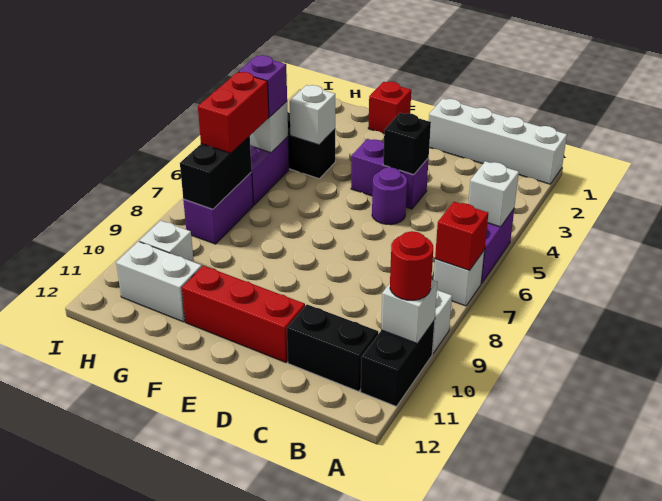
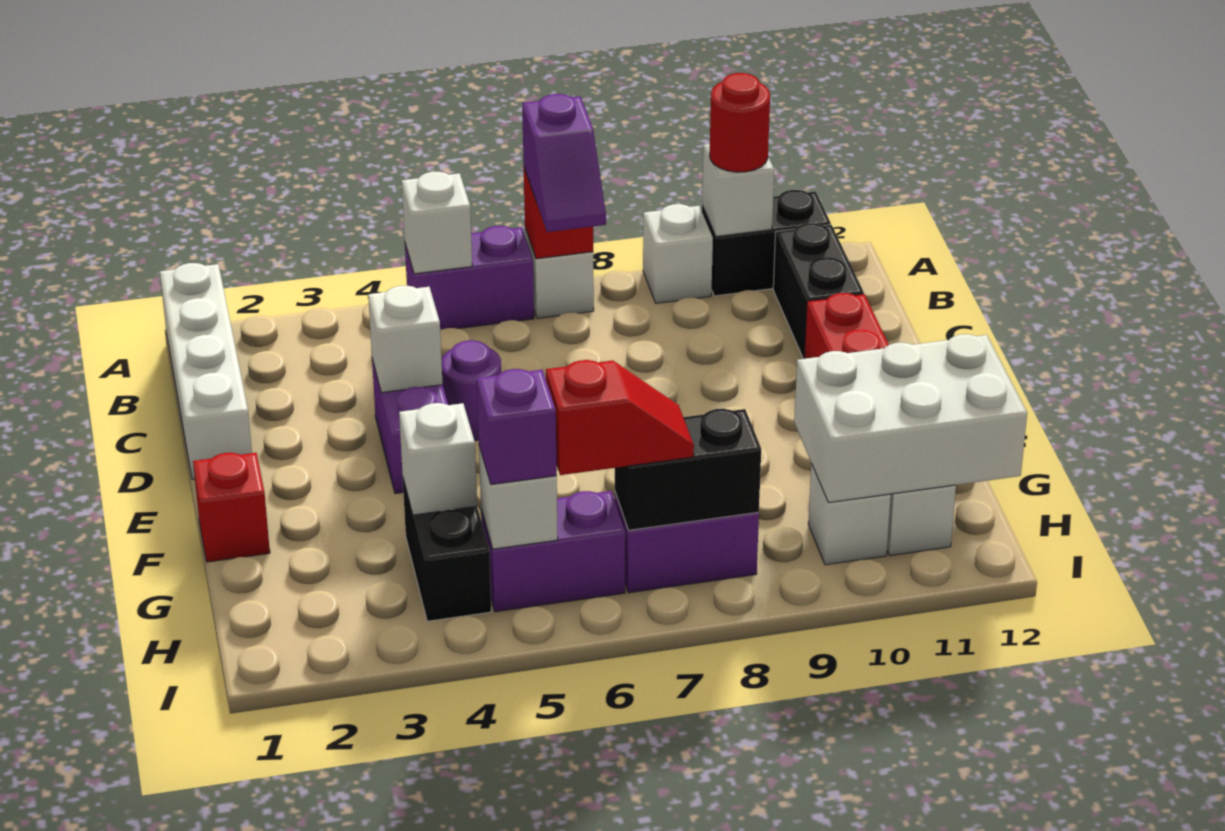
none -> purple slope A7:B7 level 3 top A
black brick D4 level 2 -> white brick D4 level 2
none -> white brick G10:H12 level 2
red brick H6:H7 level 3 -> red slope H6:H7 level 3 top 6

